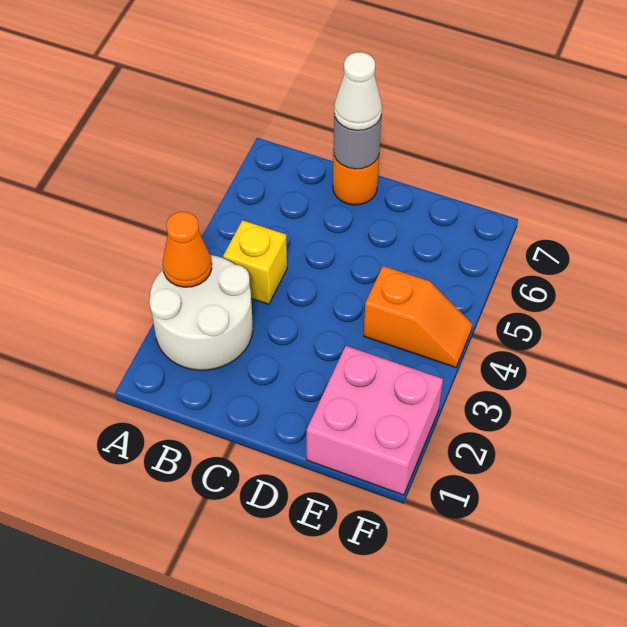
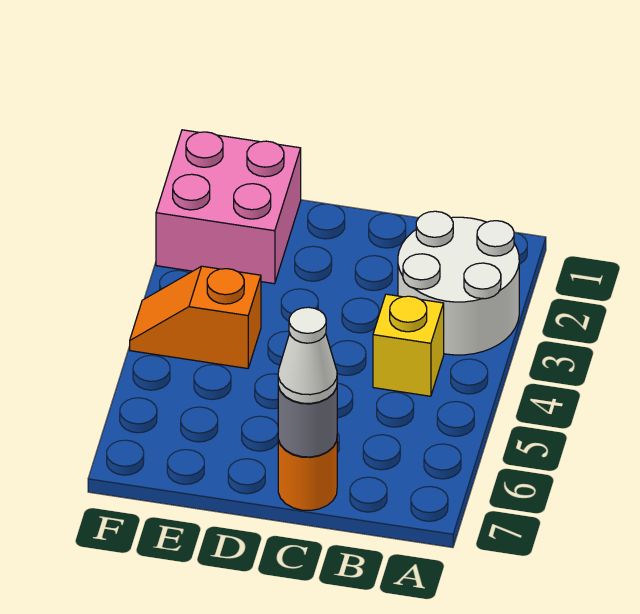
orange cone A3 level 2 -> none

